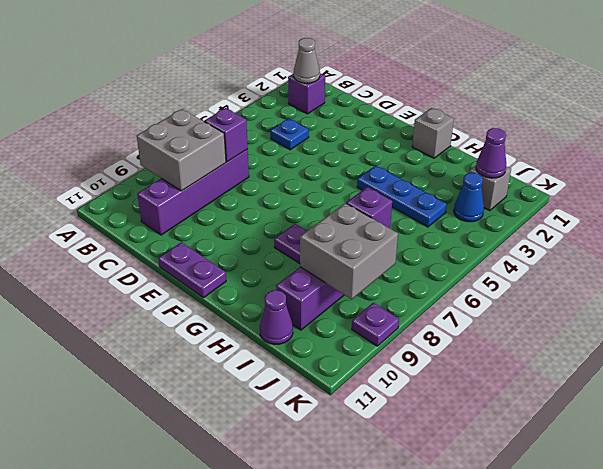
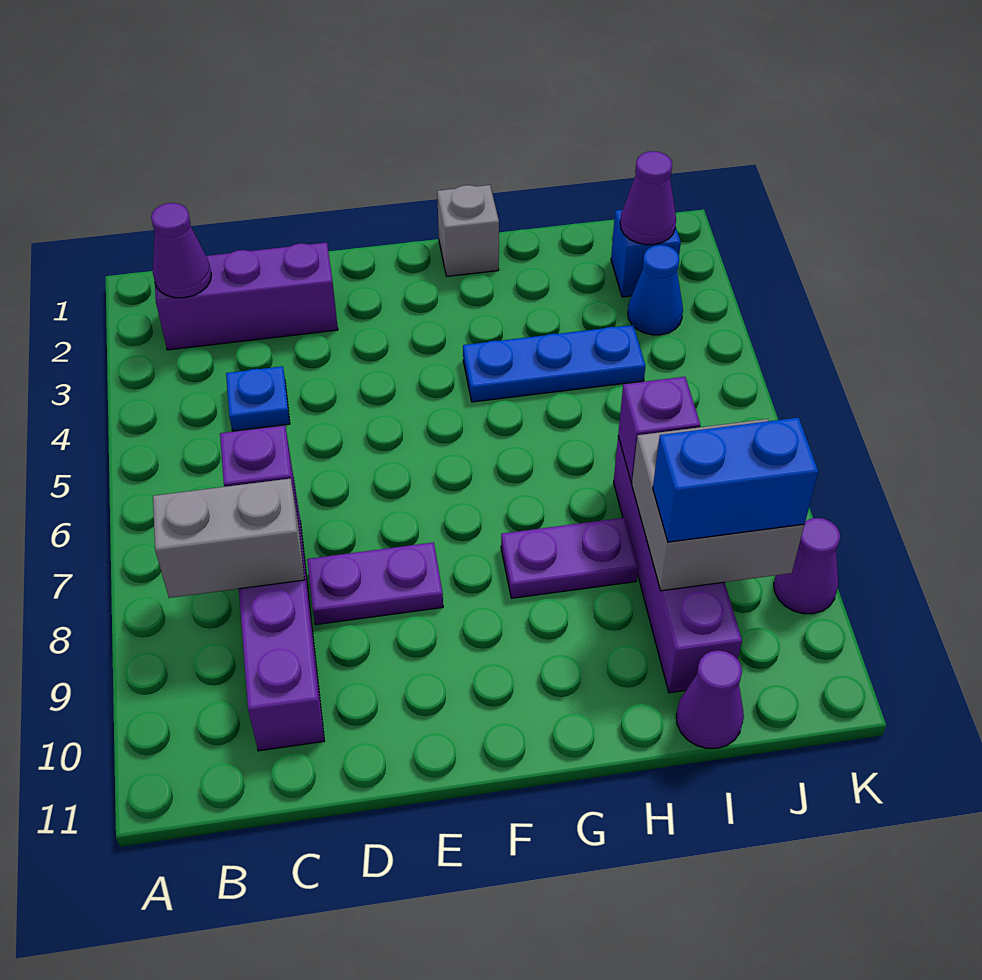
purple brick B2 level 1 -> purple brick B2:D2 level 1
grey cone B2 level 2 -> purple cone B2 level 2
grey brick B8:C9 level 2 -> grey brick B8:C8 level 2
purple plate E11:F11 level 1 -> purple plate D8:E8 level 1
none -> blue brick I9:J9 level 3
grey brick J2 level 1 -> blue brick J2 level 1
purple plate K9 level 1 -> purple cone K9 level 1

